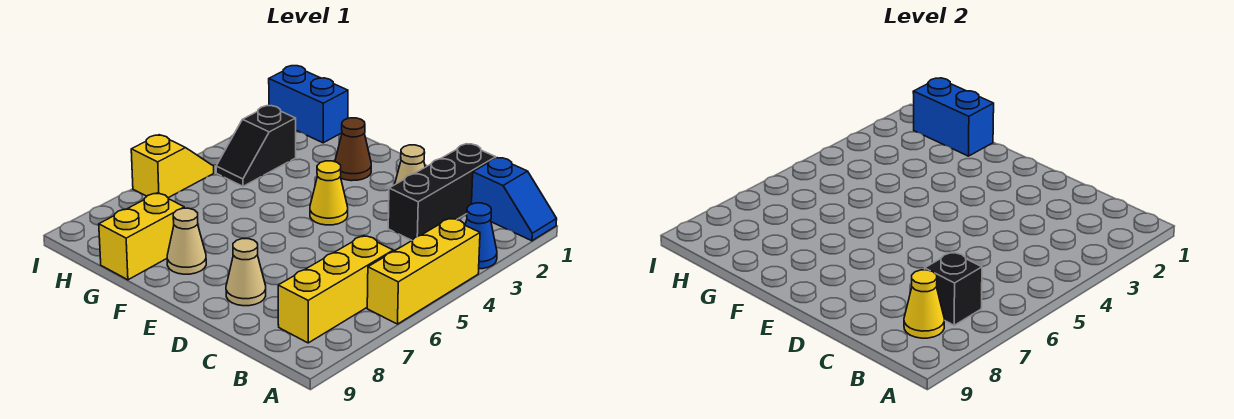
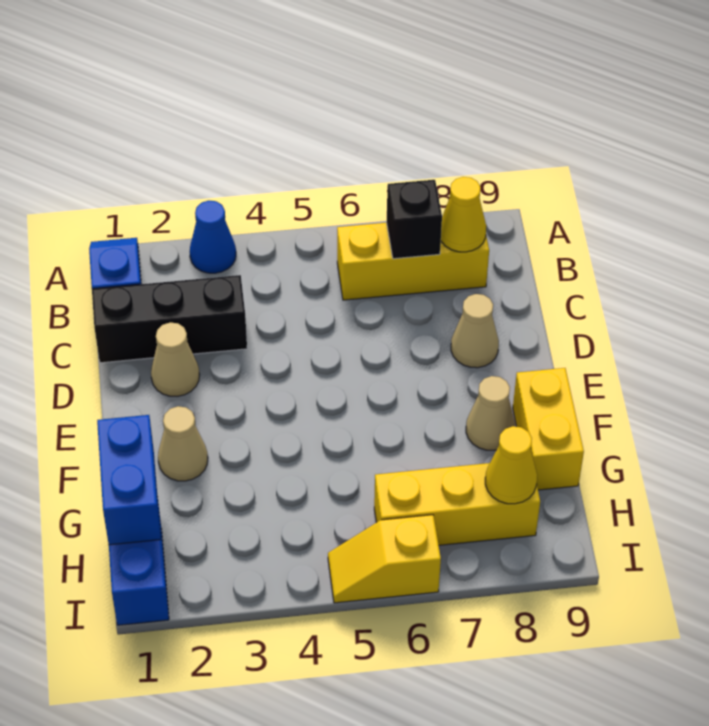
yellow brick A4:A6 level 1 -> yellow brick H6:H8 level 1
yellow cone E4 level 1 -> yellow cone H8 level 2
brown cone F2 level 1 -> tan cone F2 level 1
yellow brick G8:G9 level 1 -> yellow brick F9:G9 level 1
black slope H3:H4 level 1 top 3 -> none

